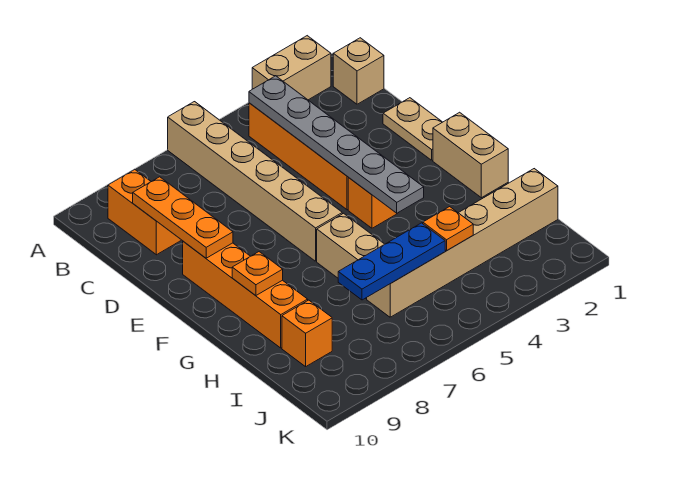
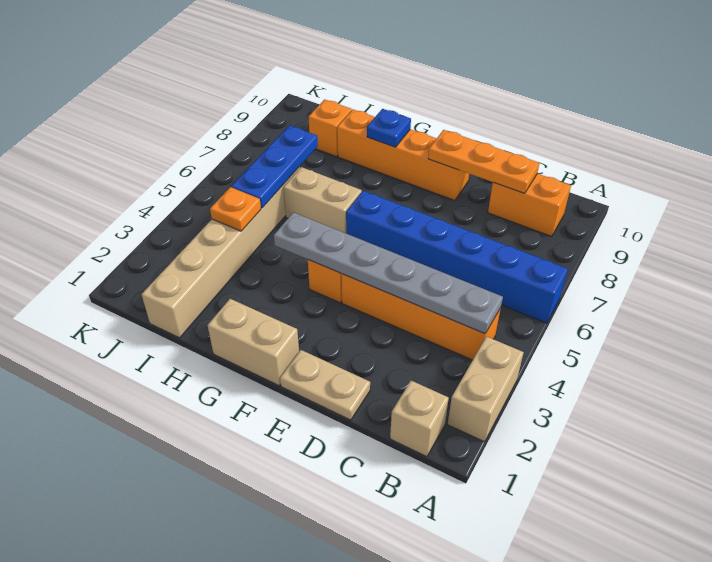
tan brick A6:F6 level 1 -> blue brick A6:F6 level 1
orange plate G9 level 2 -> blue plate G9 level 2

